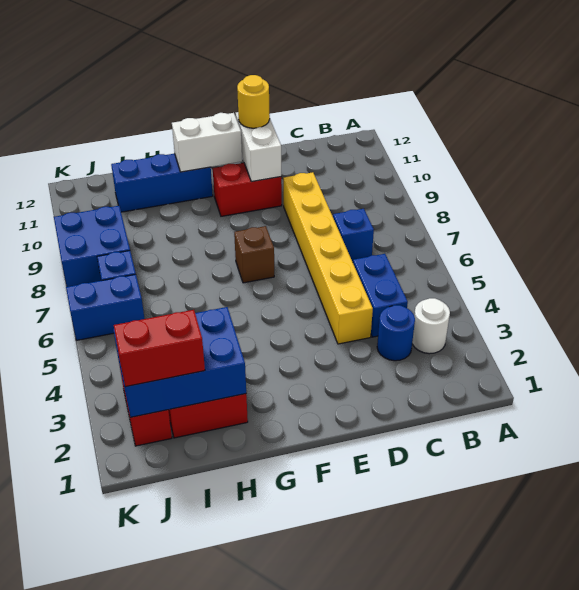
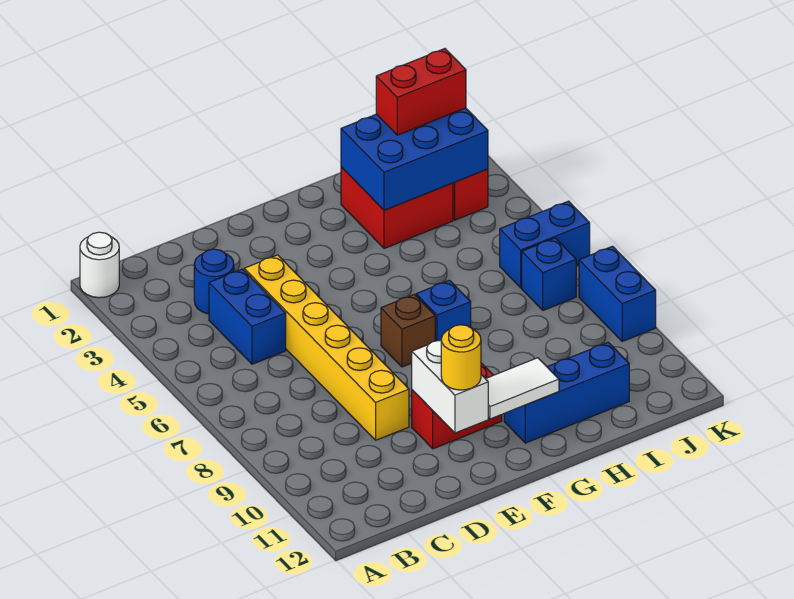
white round brick B3 level 1 -> white round brick A1 level 1
blue brick C7 level 1 -> blue brick G7 level 1
white brick F11:G11 level 2 -> white tile F11:G11 level 2
blue brick J8:K9 level 1 -> blue brick K8:K9 level 1

